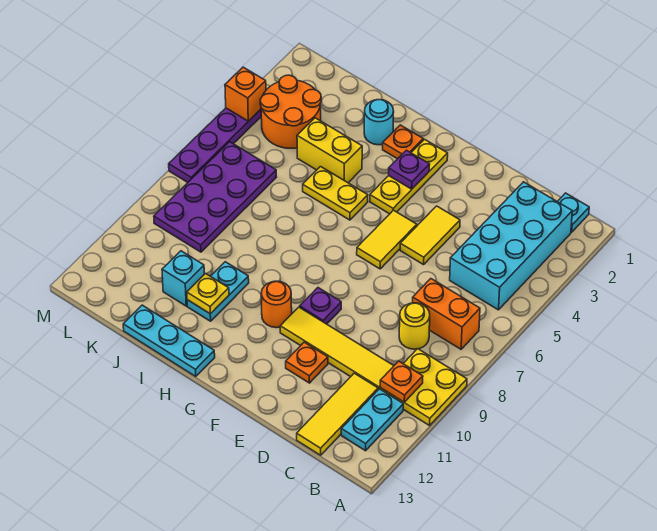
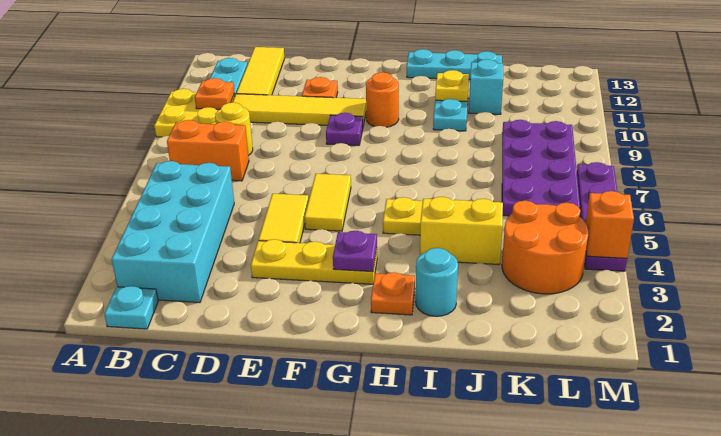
yellow plate G2:G4 level 1 -> yellow plate E3:G3 level 1

